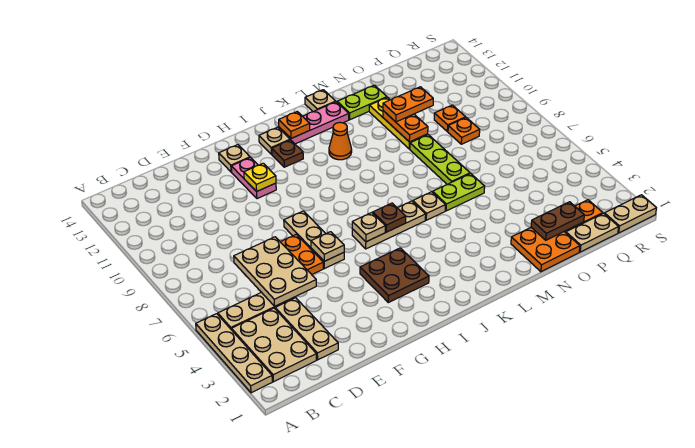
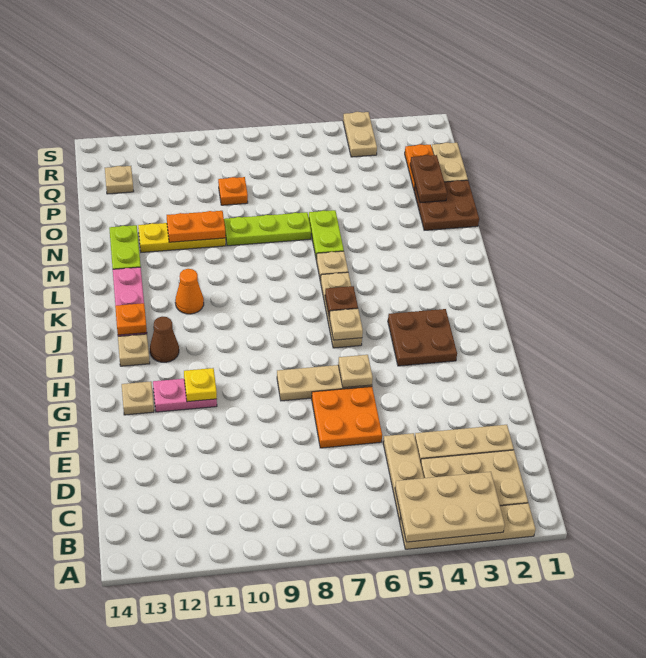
tan plate D5:E7 level 2 -> tan plate A3:B5 level 2
brown plate I12 level 1 -> brown cone I12 level 1
tan plate L14 level 1 -> tan plate Q13 level 1
orange plate N1:O2 level 1 -> brown plate N1:O2 level 1
orange plate N11:O11 level 3 -> none
orange plate P10 level 1 -> none
tan plate R1:S1 level 1 -> tan plate R4:S4 level 1

